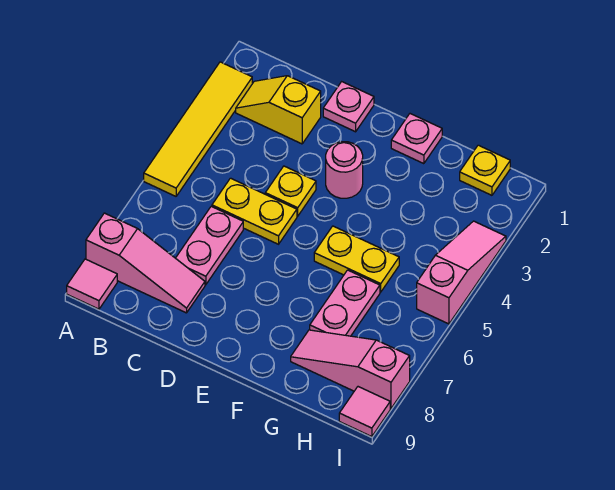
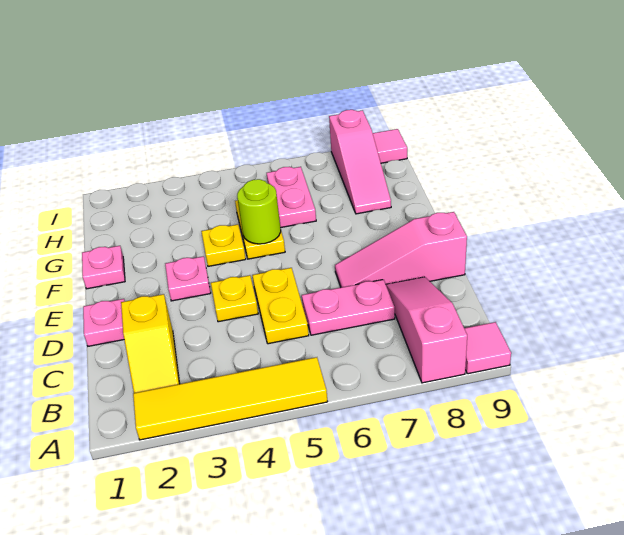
pink round brick E3 level 1 -> pink plate E3 level 1
none -> lime round brick F5 level 2
pink plate G6:G7 level 1 -> pink plate G6:H6 level 1
yellow plate H1 level 1 -> yellow plate F4 level 1
pink slope I3:I5 level 1 top 5 -> pink slope D7:D9 level 1 top 9

